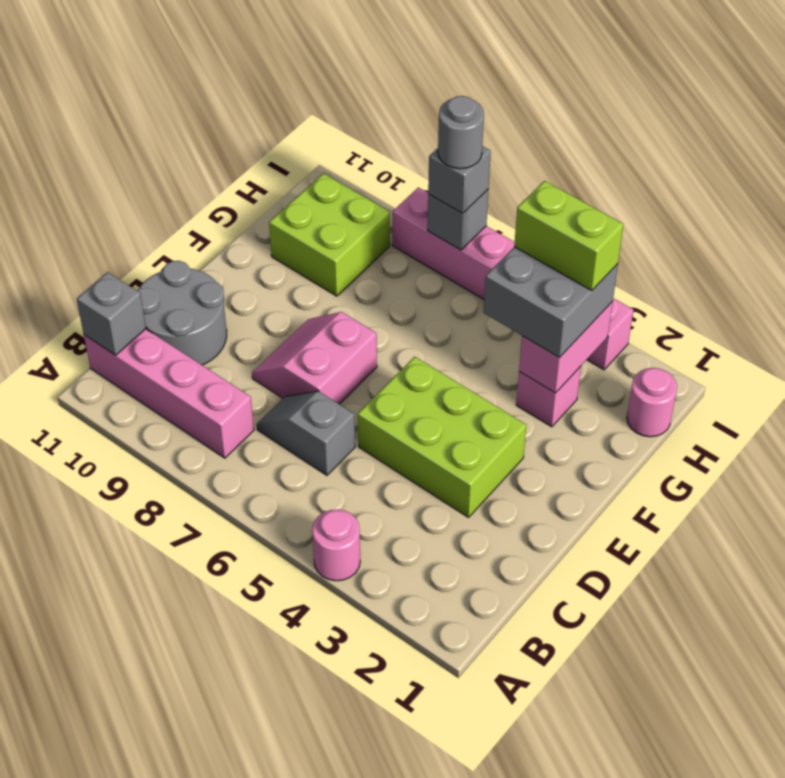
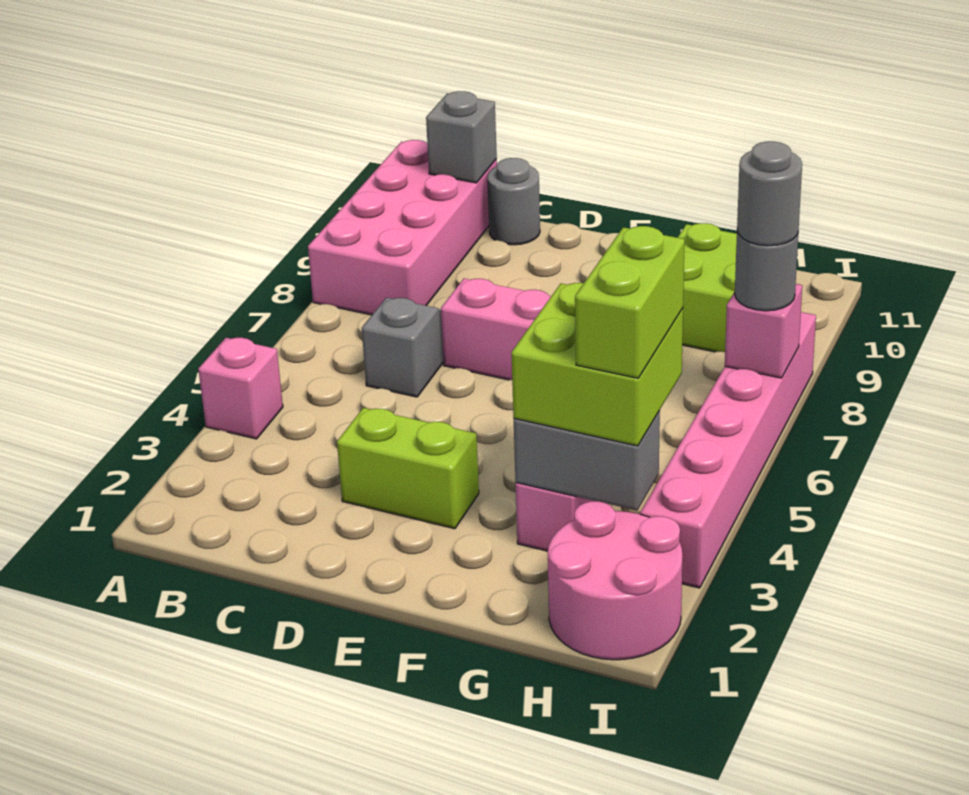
pink round brick A4 level 1 -> pink brick A4 level 1
pink brick B8:B11 level 1 -> pink brick A8:B11 level 1
grey round brick C10:D11 level 1 -> grey round brick C11 level 1
lime brick D3:E5 level 1 -> lime brick D3:E3 level 1
pink brick G3:H3 level 2 -> grey brick G3:H3 level 2
grey brick G3:H4 level 3 -> lime brick G3:H4 level 3
pink round brick H1 level 1 -> pink round brick H1:I2 level 1
grey brick I7 level 2 -> pink brick I7 level 2
grey brick I7 level 3 -> grey round brick I7 level 3

